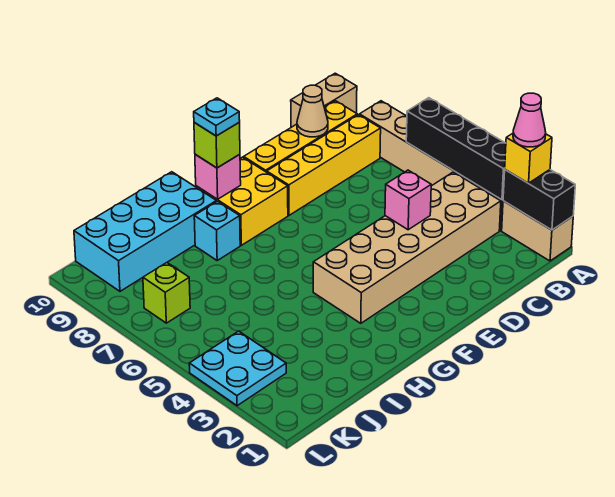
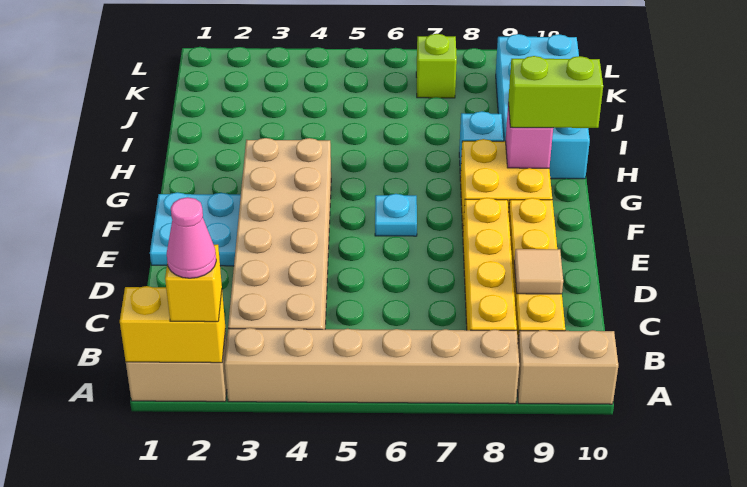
black brick A1:A2 level 2 -> yellow brick A1:A2 level 2
black brick A3:A6 level 2 -> none
tan brick A10:B10 level 1 -> tan brick A9:A10 level 1
tan cone C9 level 2 -> tan tile C9 level 2
pink brick D4 level 2 -> none
lime brick G9 level 3 -> lime brick G9:G10 level 3
cyan plate G9 level 4 -> cyan plate F6 level 1
cyan plate K3:L4 level 1 -> cyan plate E1:F2 level 1

